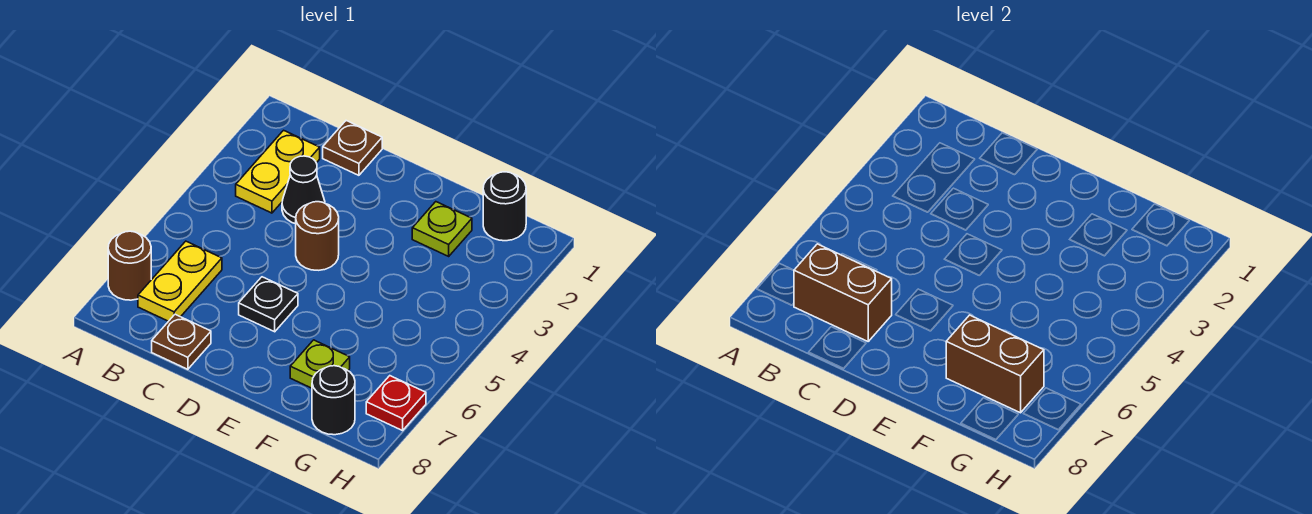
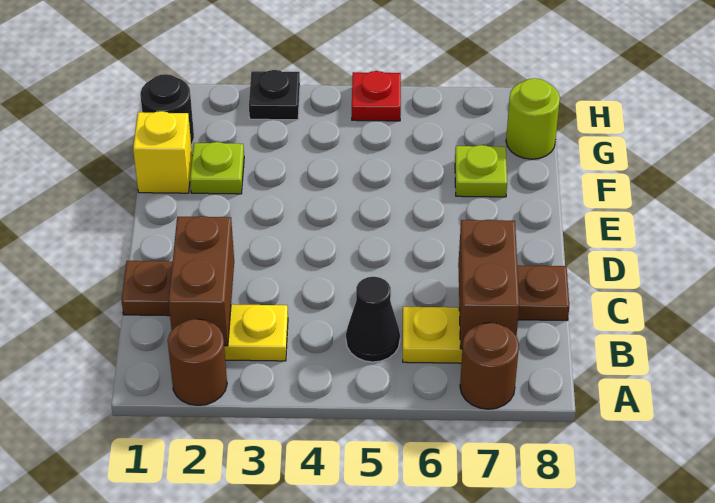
black cone C3 level 1 -> black cone B5 level 1
brown round brick D4 level 1 -> brown round brick A2 level 1
black plate D6 level 1 -> black plate H3 level 1
none -> yellow brick F1 level 1
brown brick F7:G7 level 2 -> brown brick B2:C2 level 2
black round brick G8 level 1 -> lime round brick G8 level 1
red plate H7 level 1 -> red plate H5 level 1

